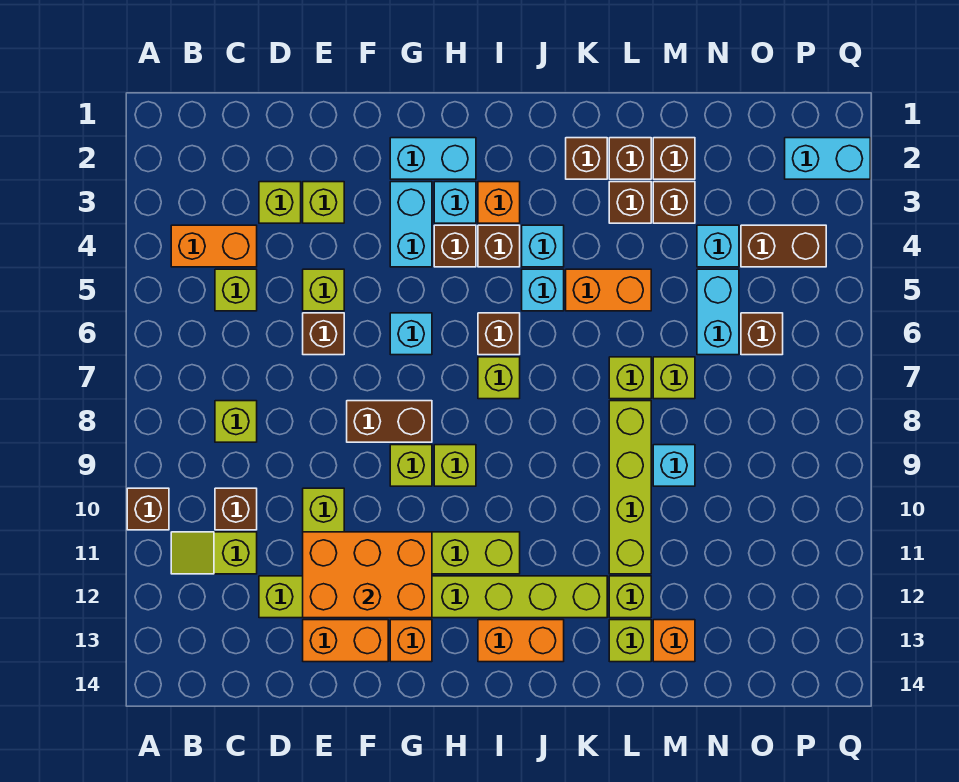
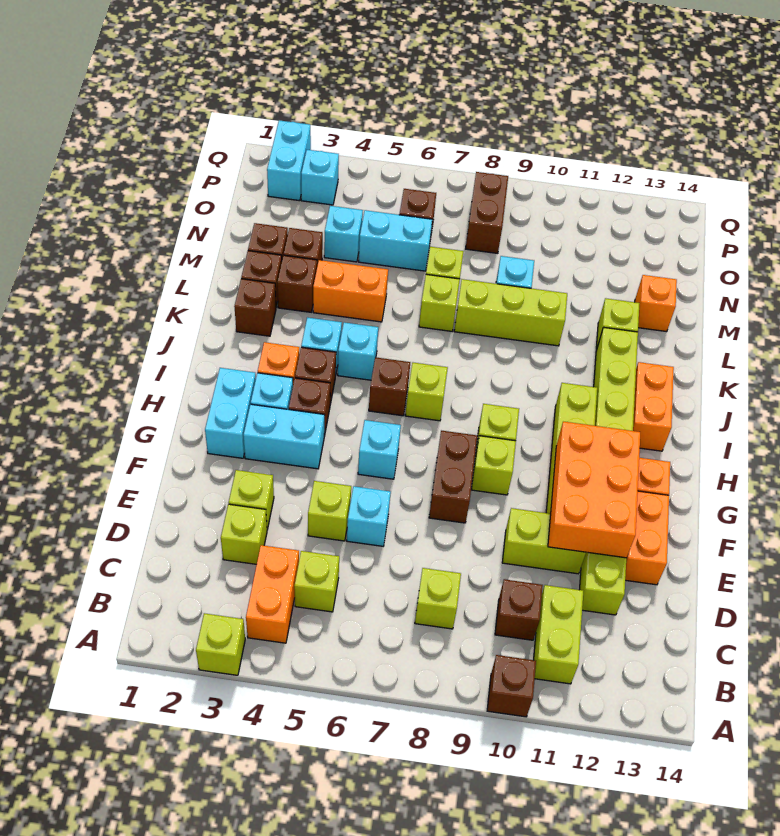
lime slope B11:C11 level 1 top C -> lime brick B11:C11 level 1
brown brick E6 level 1 -> cyan brick E6 level 1
orange brick K5:L5 level 1 -> orange brick L4:L5 level 1
lime brick L8:L11 level 1 -> lime brick L8:L10 level 1
lime brick L13 level 1 -> lime brick A3 level 1
brown brick O4:P4 level 1 -> brown brick O8:P8 level 1
none -> cyan brick P3 level 1

